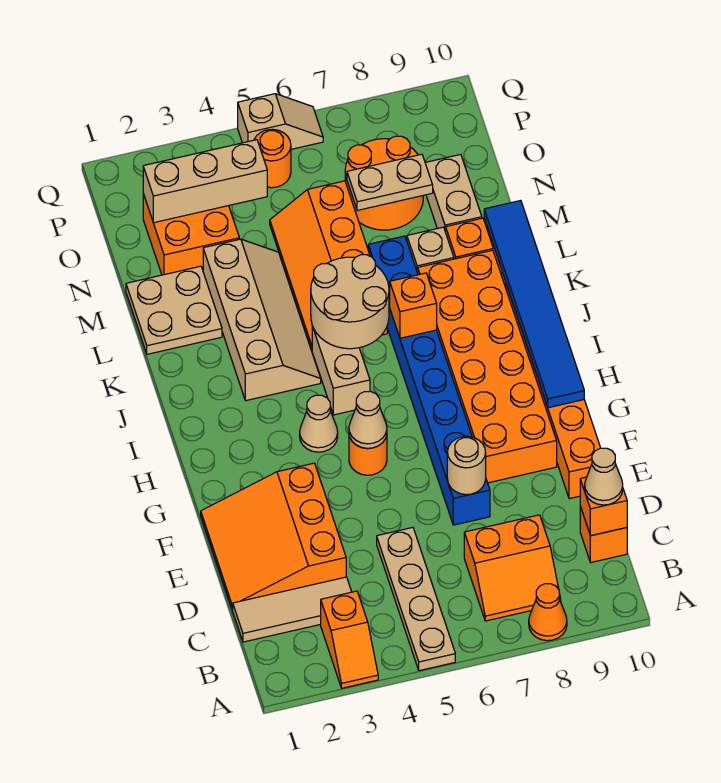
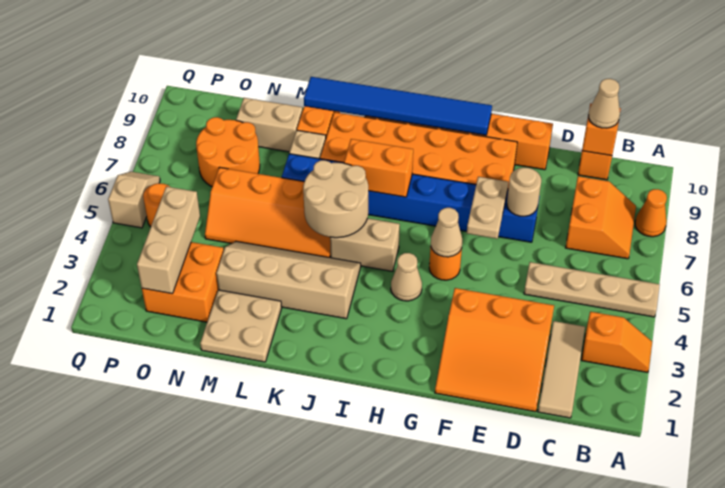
orange brick J7 level 2 -> orange brick I7:J7 level 2
tan plate N7:N8 level 2 -> tan plate F6:F7 level 2

